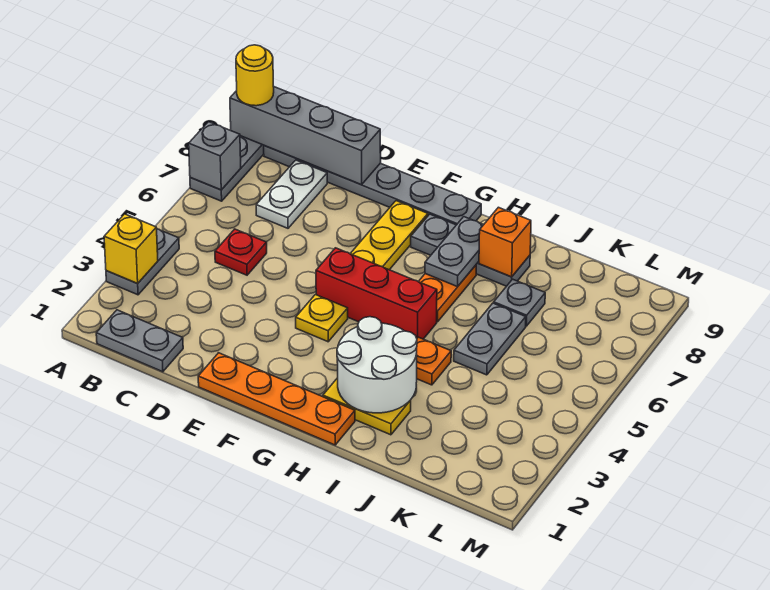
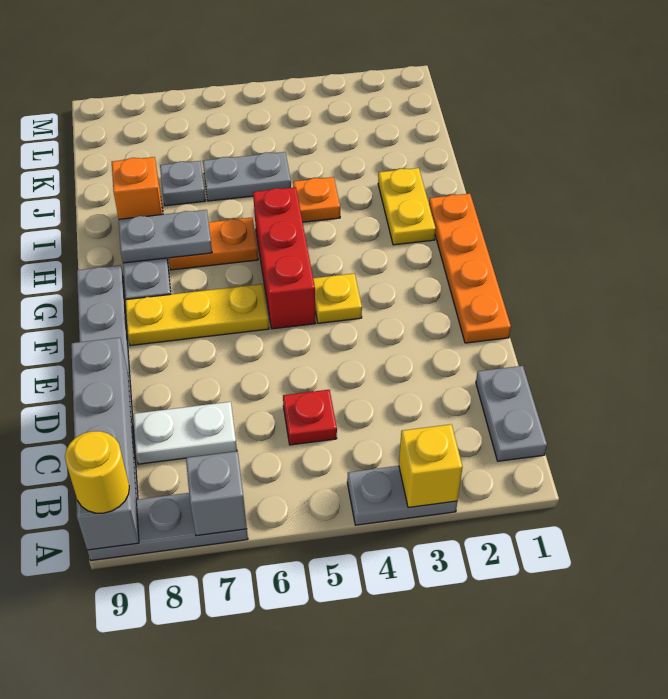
white round brick H2:I3 level 2 -> none

